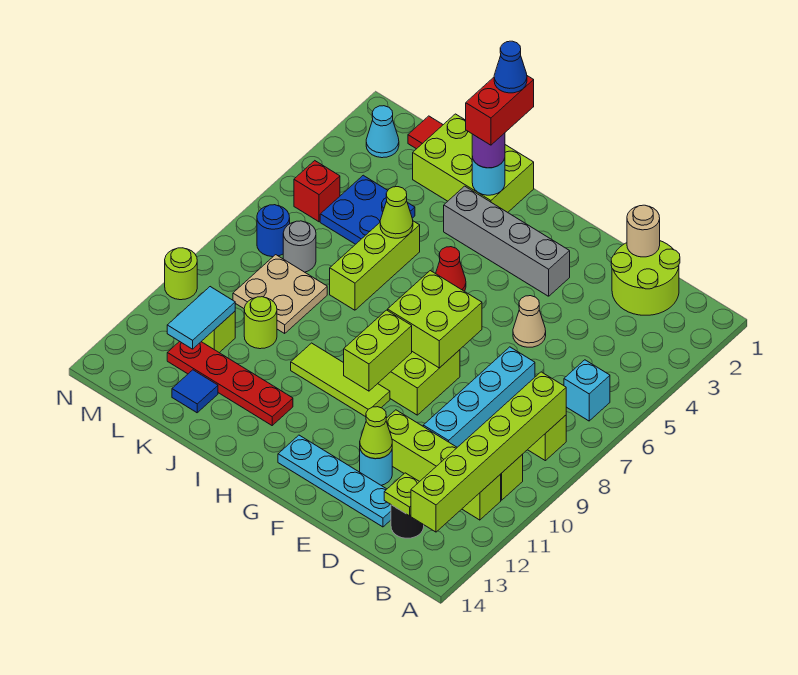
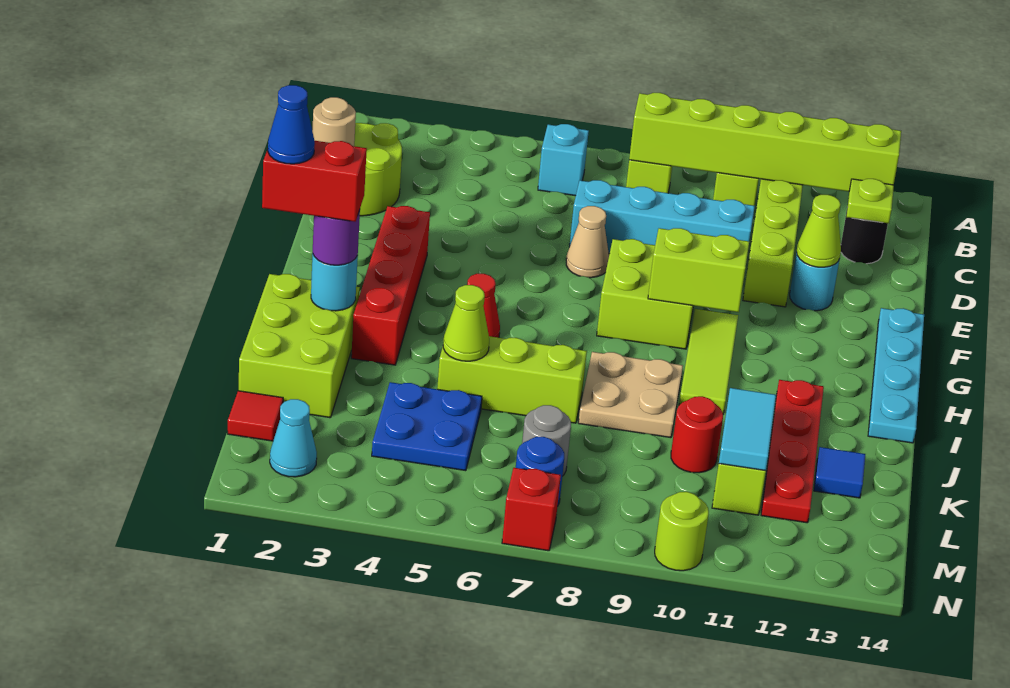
cyan plate D13:G13 level 1 -> cyan plate F14:I14 level 1
tan cone E5 level 1 -> tan cone E7 level 1
grey brick F3:I3 level 1 -> red brick F3:I3 level 1
lime brick F7:G8 level 2 -> none
tan plate K8:L9 level 1 -> tan plate I8:J9 level 1
lime round brick K10 level 1 -> red round brick K10 level 1
cyan tile L11:L12 level 2 -> cyan tile K11:L11 level 2
red brick M5 level 1 -> red brick N7 level 1

